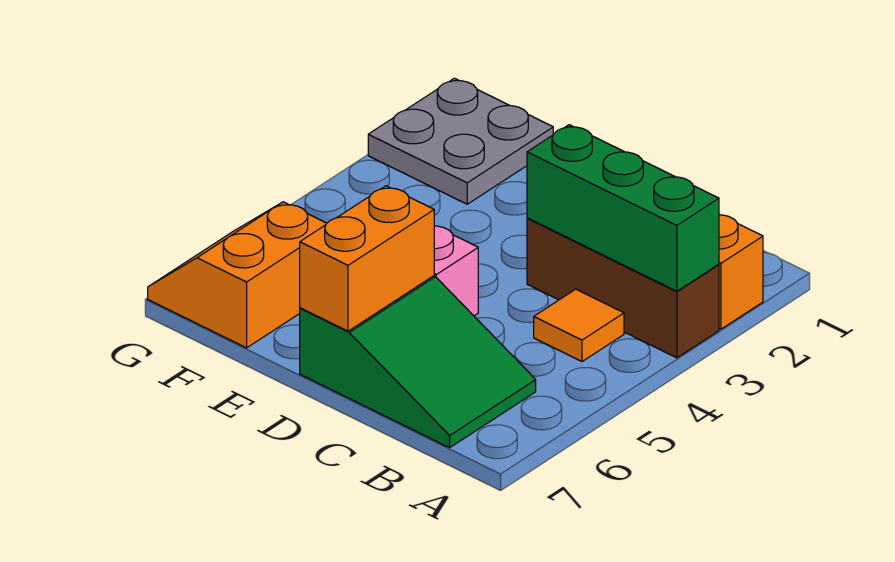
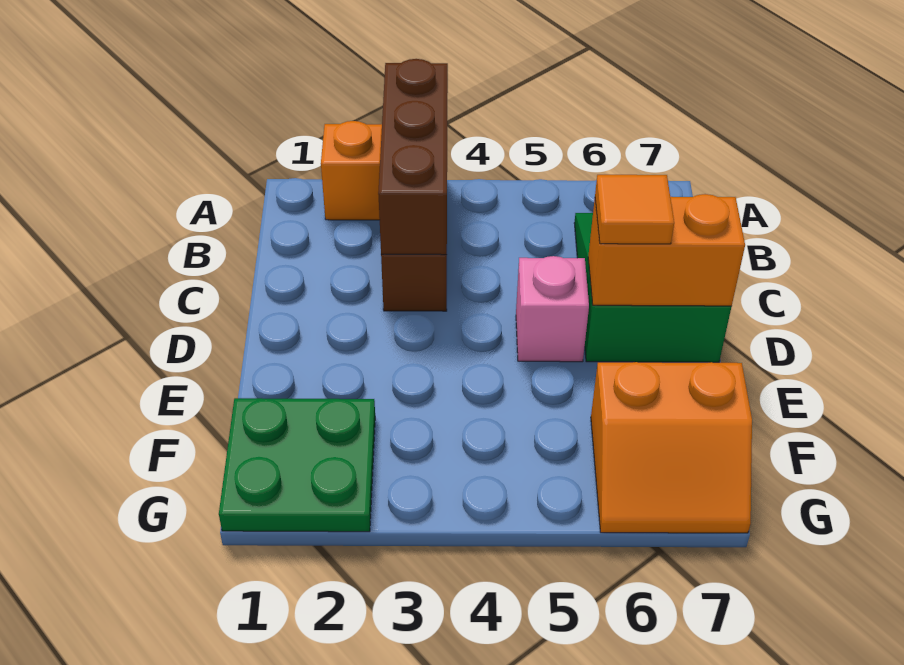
green brick A3:C3 level 2 -> brown brick A3:C3 level 2
orange tile B4 level 1 -> orange tile D6 level 3
grey plate F1:G2 level 1 -> green plate F1:G2 level 1

